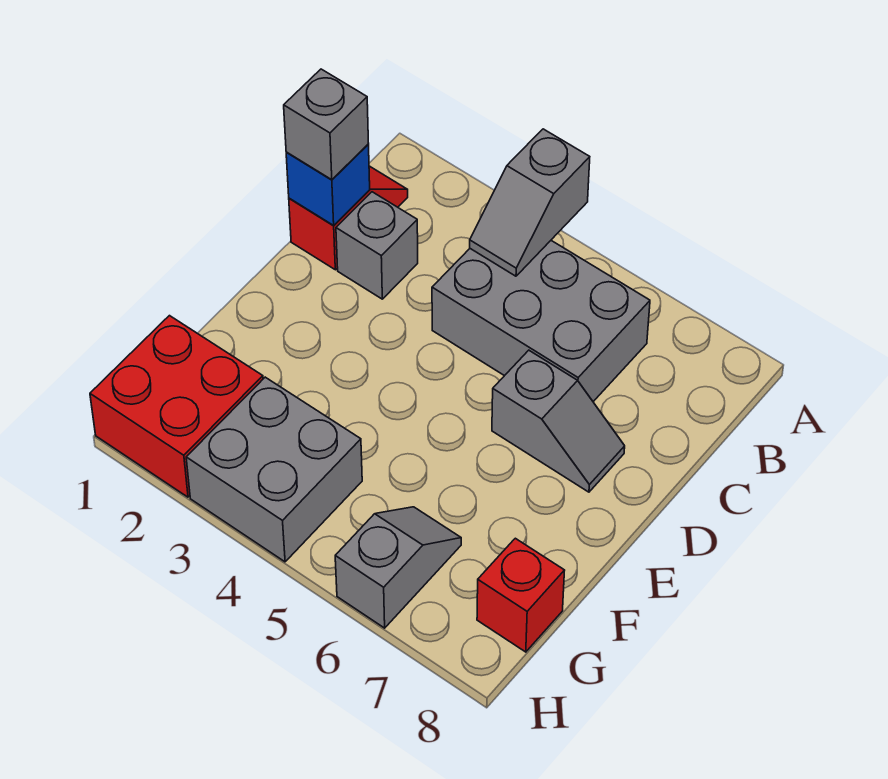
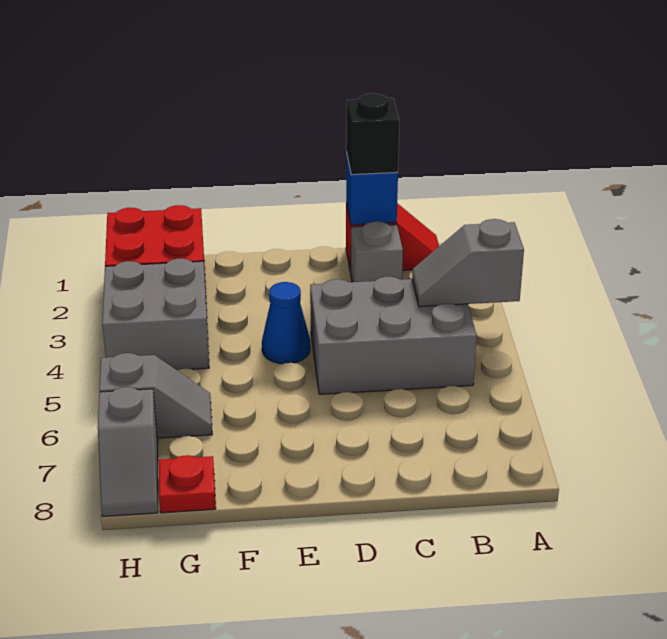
grey brick B4:C6 level 1 -> grey brick B4:D5 level 1
grey brick C1 level 3 -> black brick C1 level 3
grey slope D6:D7 level 1 top 6 -> grey slope H7:H8 level 1 top 7
none -> blue cone E4 level 1
red brick G8 level 1 -> red plate G8 level 1

